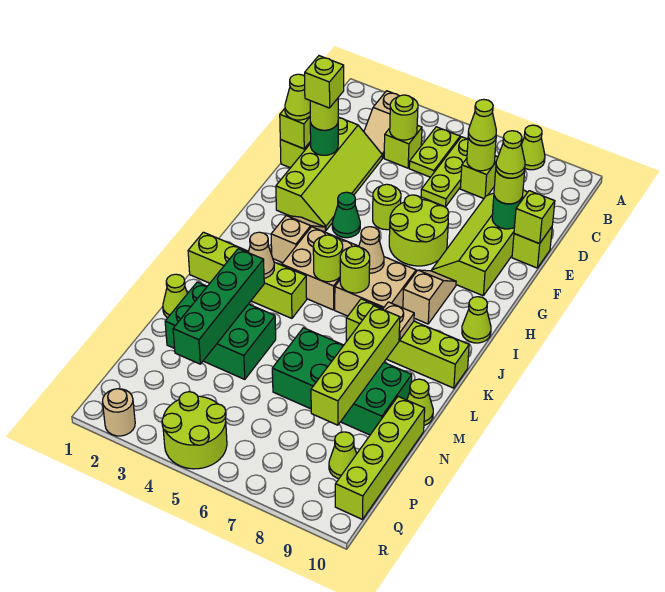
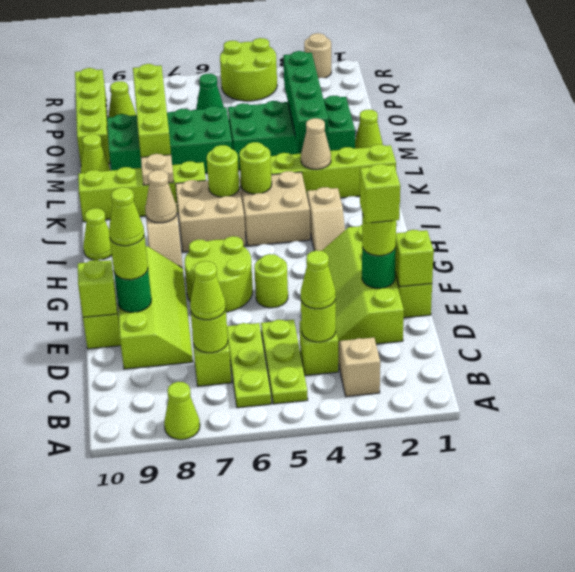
lime plate B5:C5 level 1 -> lime plate B5:D5 level 1
lime cone E1 level 3 -> lime cone C4 level 3
green cone G4 level 1 -> green cone P6 level 1
tan cone I6 level 2 -> tan cone I8 level 2
green brick M2:N4 level 1 -> green brick M2:N5 level 1

